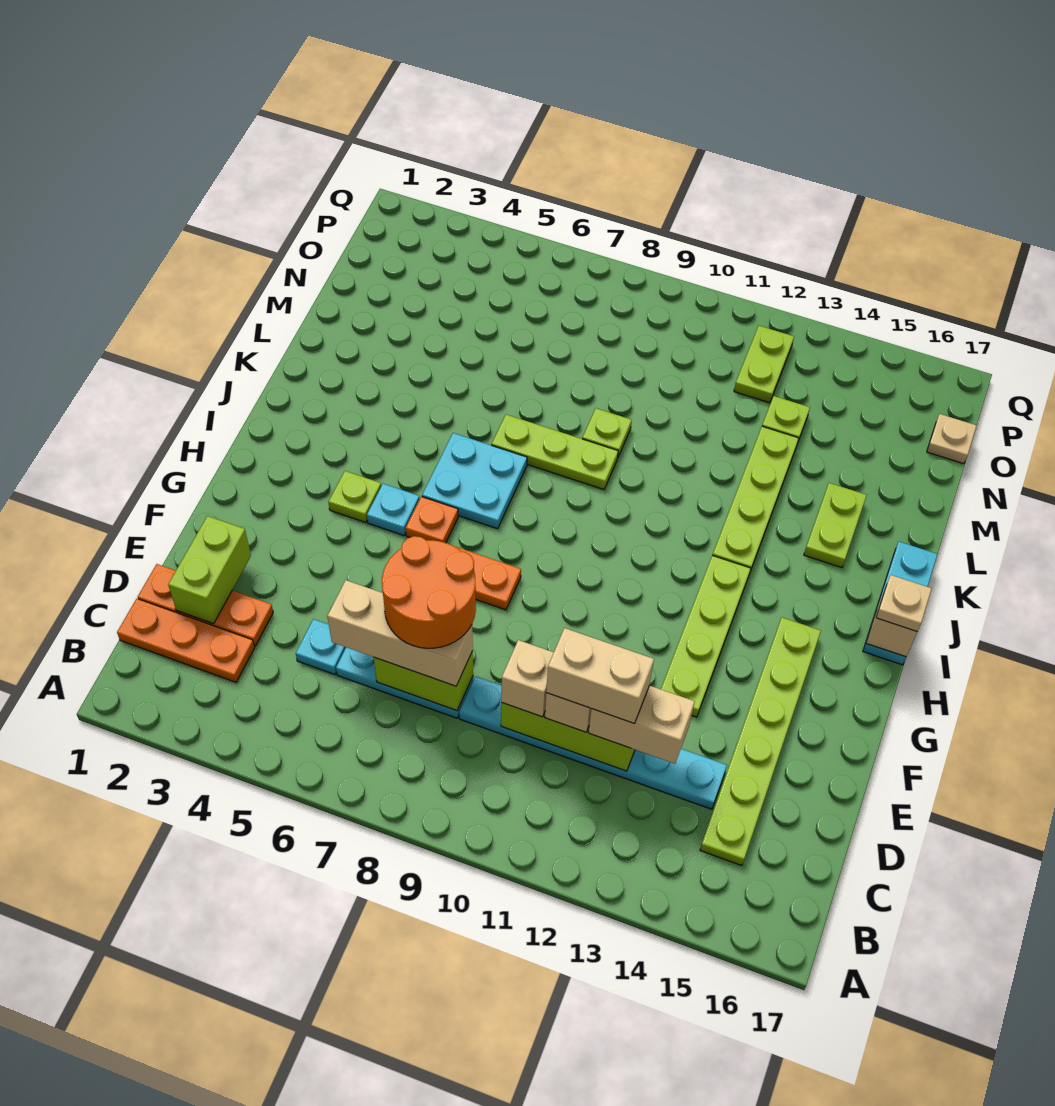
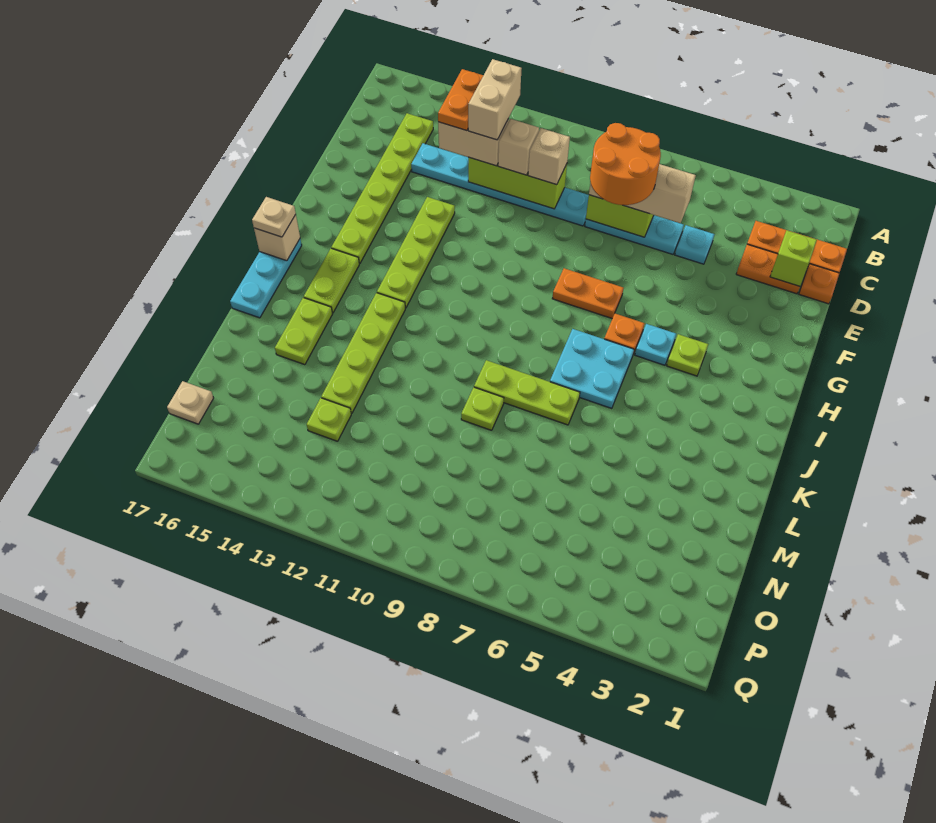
none -> orange plate C13:D13 level 4
lime brick D2:E2 level 2 -> lime brick D2 level 2
tan brick D11:D12 level 4 -> tan brick C12:D12 level 4
lime plate O12:P12 level 1 -> lime plate I15:J15 level 1

